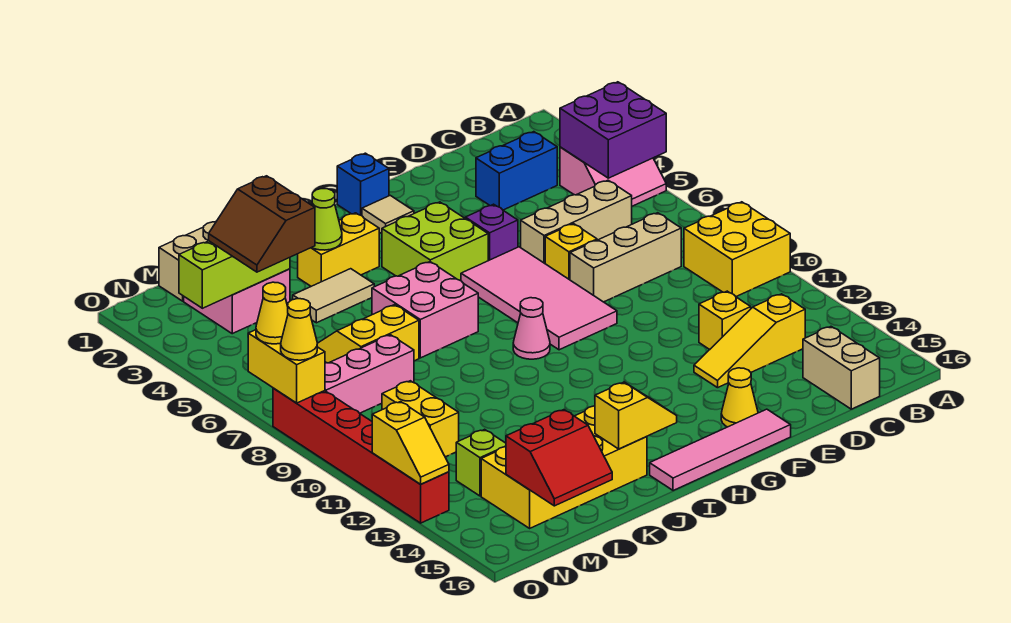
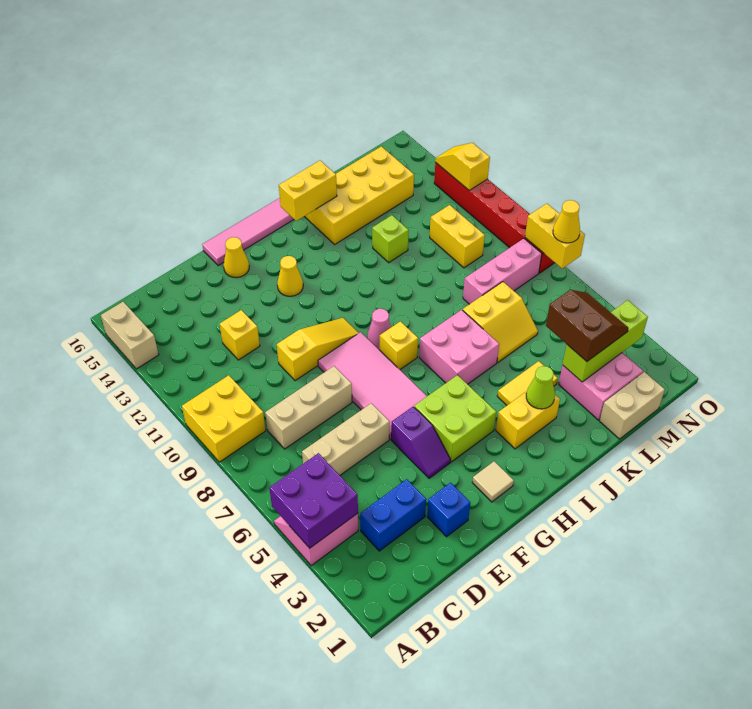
yellow slope C13:E13 level 1 top C -> yellow slope E10:G10 level 1 top E
tan brick C15:C16 level 1 -> tan brick A14:A15 level 1
yellow brick E7 level 1 -> yellow brick H8 level 1
blue brick G1 level 1 -> blue brick E2 level 1
yellow slope I15:J15 level 2 top J -> yellow brick I15:J15 level 2
tan tile J4:K4 level 1 -> yellow tile J4:K4 level 1
red slope L15:M16 level 2 top 15 -> none
lime brick M13 level 1 -> lime brick K12 level 1
yellow cone O8 level 3 -> yellow cone G13 level 1

